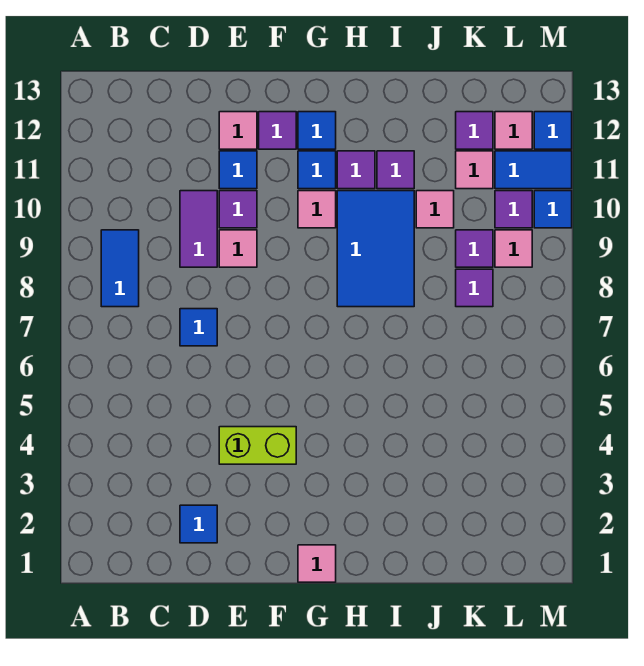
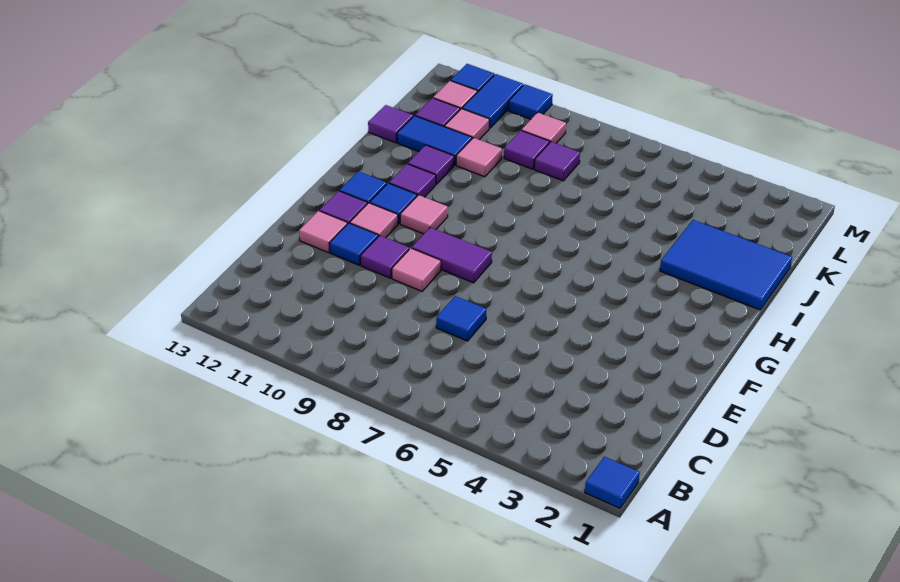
blue tile B8:B9 level 1 -> blue tile J11:J12 level 1
blue tile D2 level 1 -> blue tile A1 level 1
purple tile D9:D10 level 1 -> purple tile F8:F9 level 1
lime brick E4:F4 level 1 -> none
pink tile G1 level 1 -> pink tile F11 level 1
blue tile H8:I10 level 1 -> blue tile I1:J3 level 1
purple tile L10 level 1 -> purple tile J13 level 1

